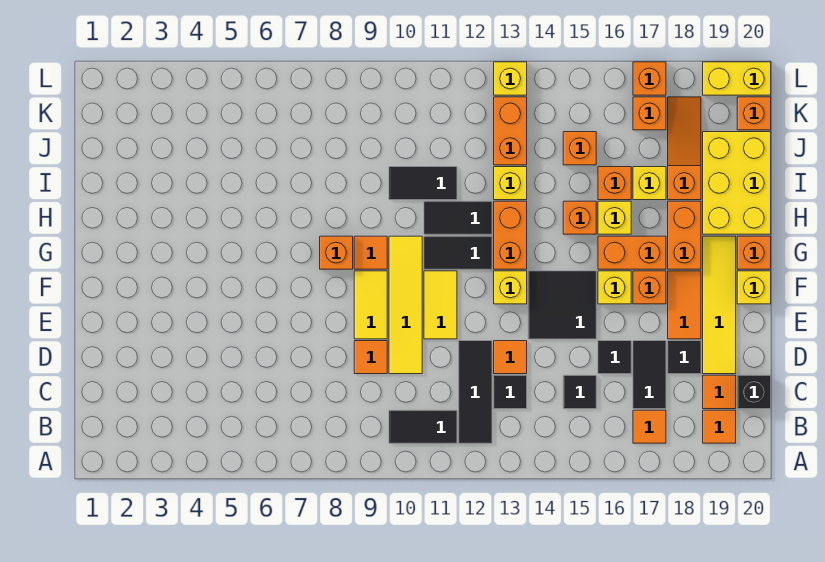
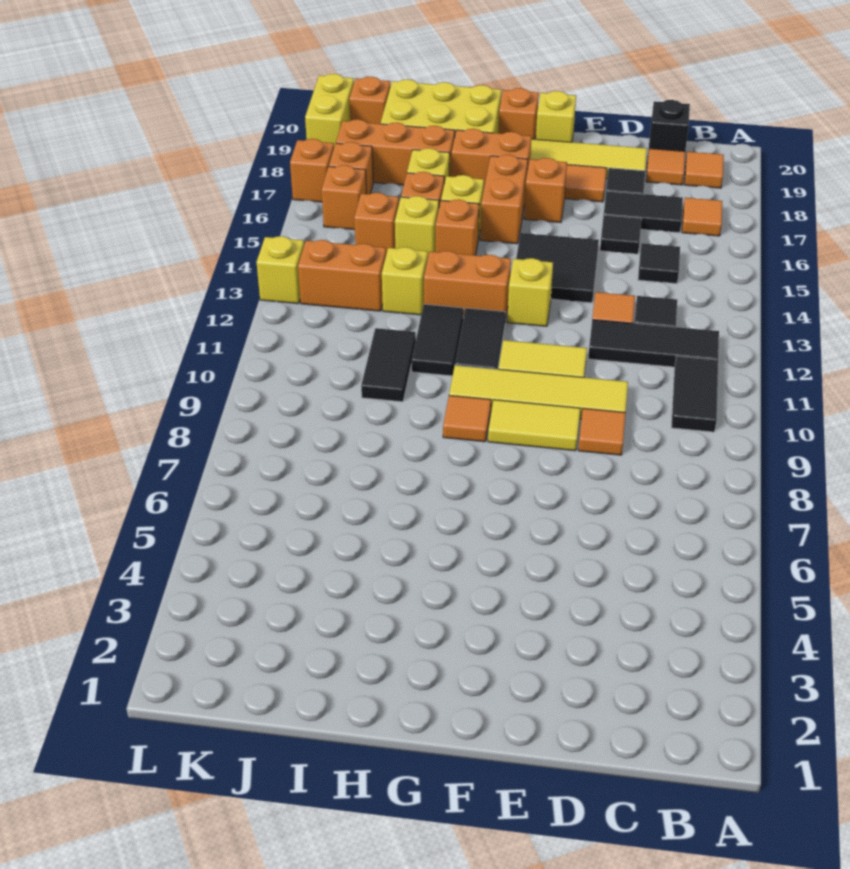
yellow brick F16 level 1 -> yellow brick I15 level 1
orange brick G8 level 1 -> orange brick K16 level 1
orange slope I18:K18 level 1 top I -> orange brick I18:K18 level 1

